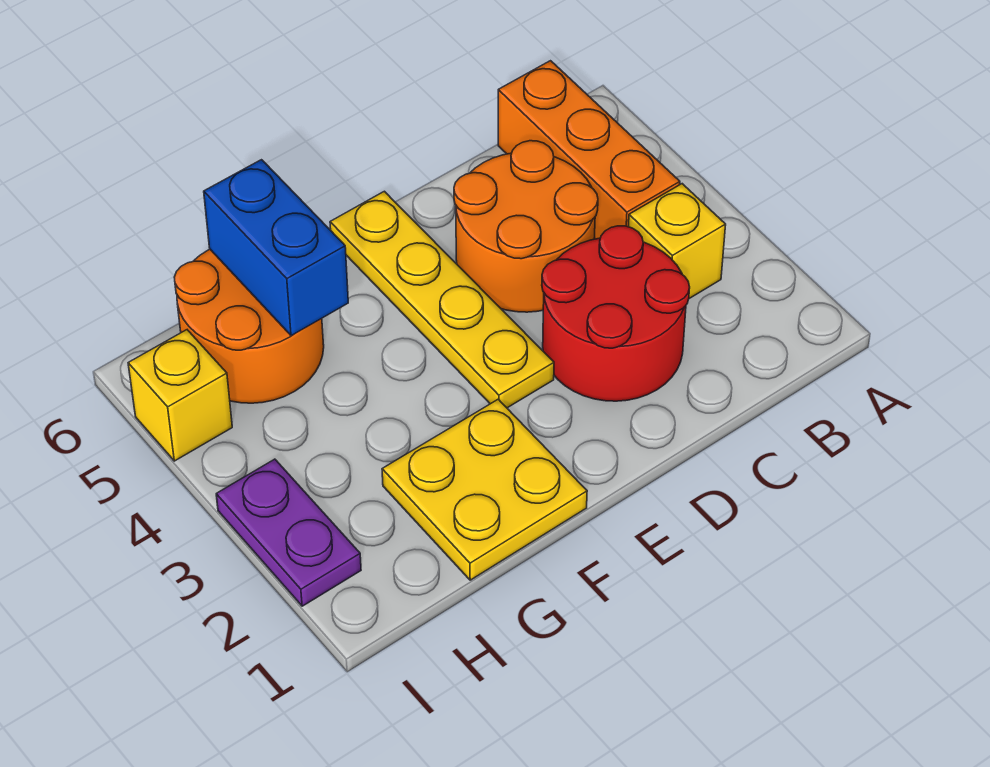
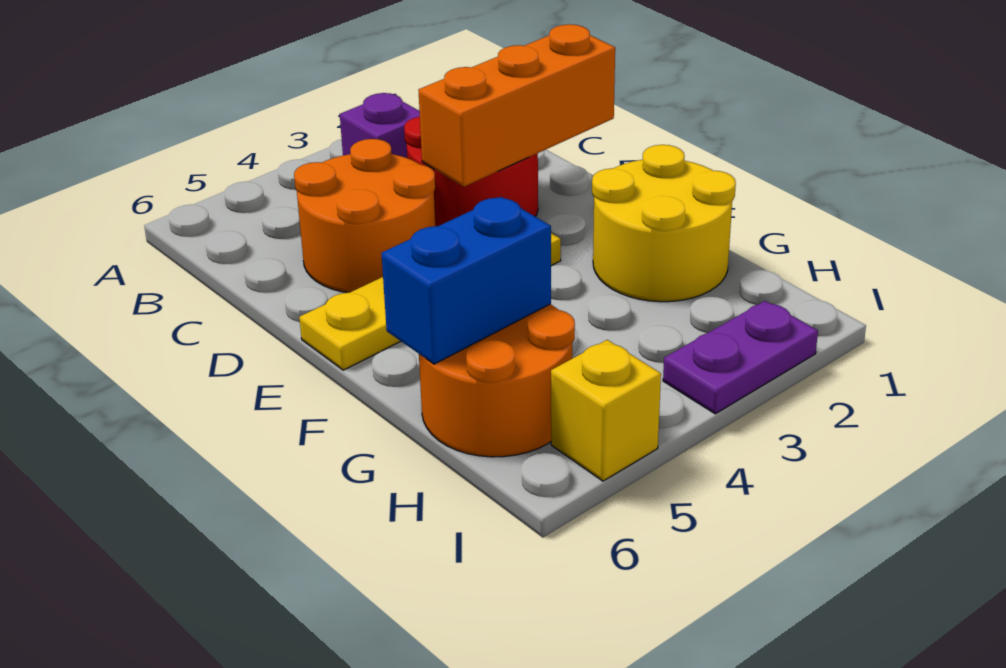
yellow brick B3 level 1 -> purple brick B3 level 1
orange brick B4:B6 level 1 -> orange brick D1:D3 level 2
yellow plate F1:G2 level 1 -> yellow round brick F1:G2 level 1

